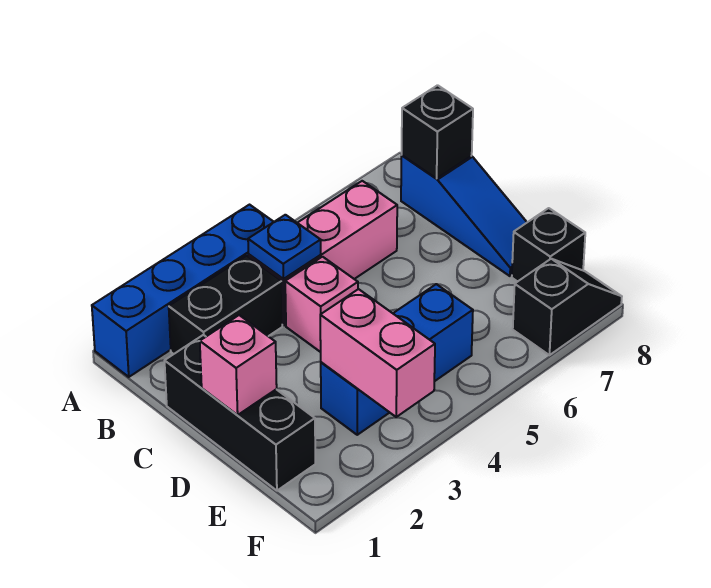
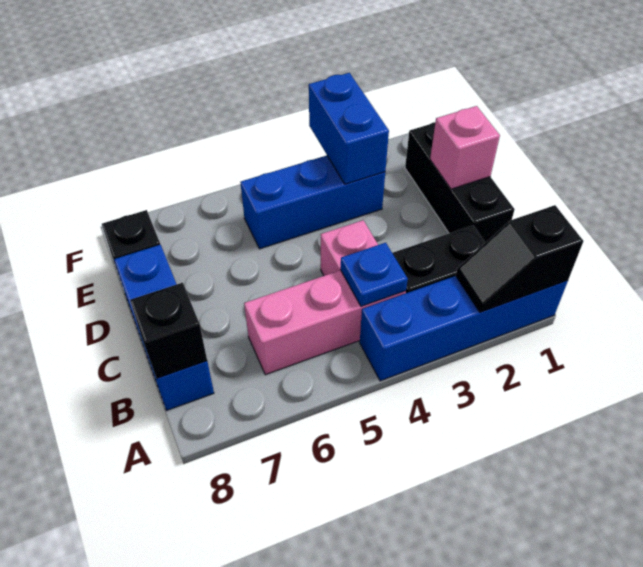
blue slope B8:D8 level 1 top B -> blue brick B8:D8 level 1
pink brick E3:F3 level 2 -> blue brick E3:F3 level 2
black slope F7:F8 level 1 top 7 -> black slope A1:A2 level 2 top 1

